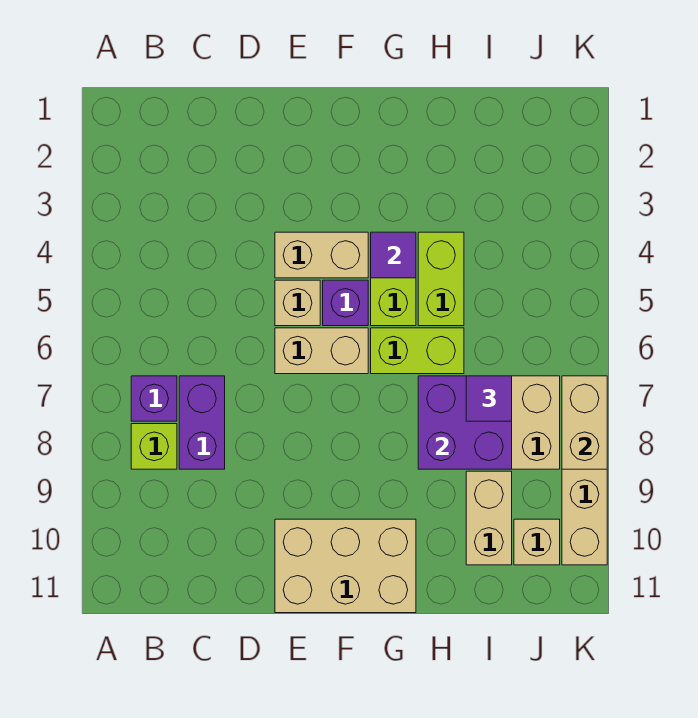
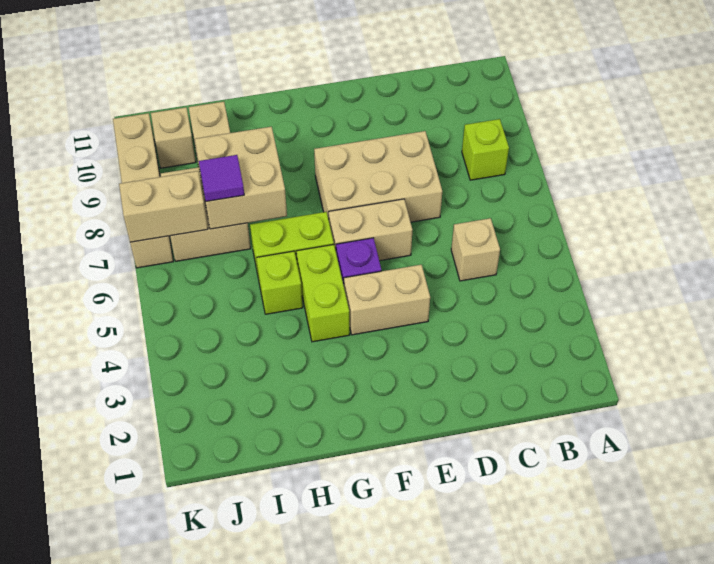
purple brick B7 level 1 -> none
purple brick C7:C8 level 1 -> none
tan brick E5 level 1 -> tan brick C5 level 1
tan brick E10:G11 level 1 -> tan brick D7:F8 level 1
purple tile G4 level 2 -> none
lime brick H4:H5 level 1 -> lime brick H5 level 1
purple brick H7:I8 level 2 -> tan brick H7:I8 level 2
tan brick K7:K8 level 2 -> tan brick J7:K7 level 2

